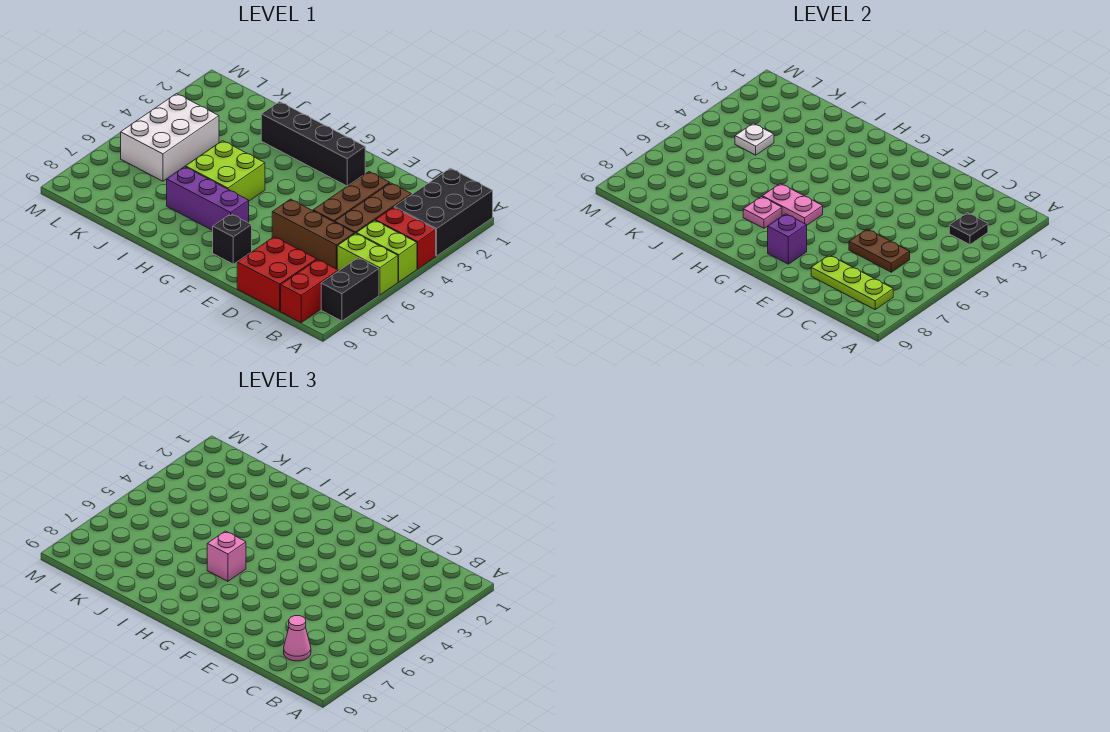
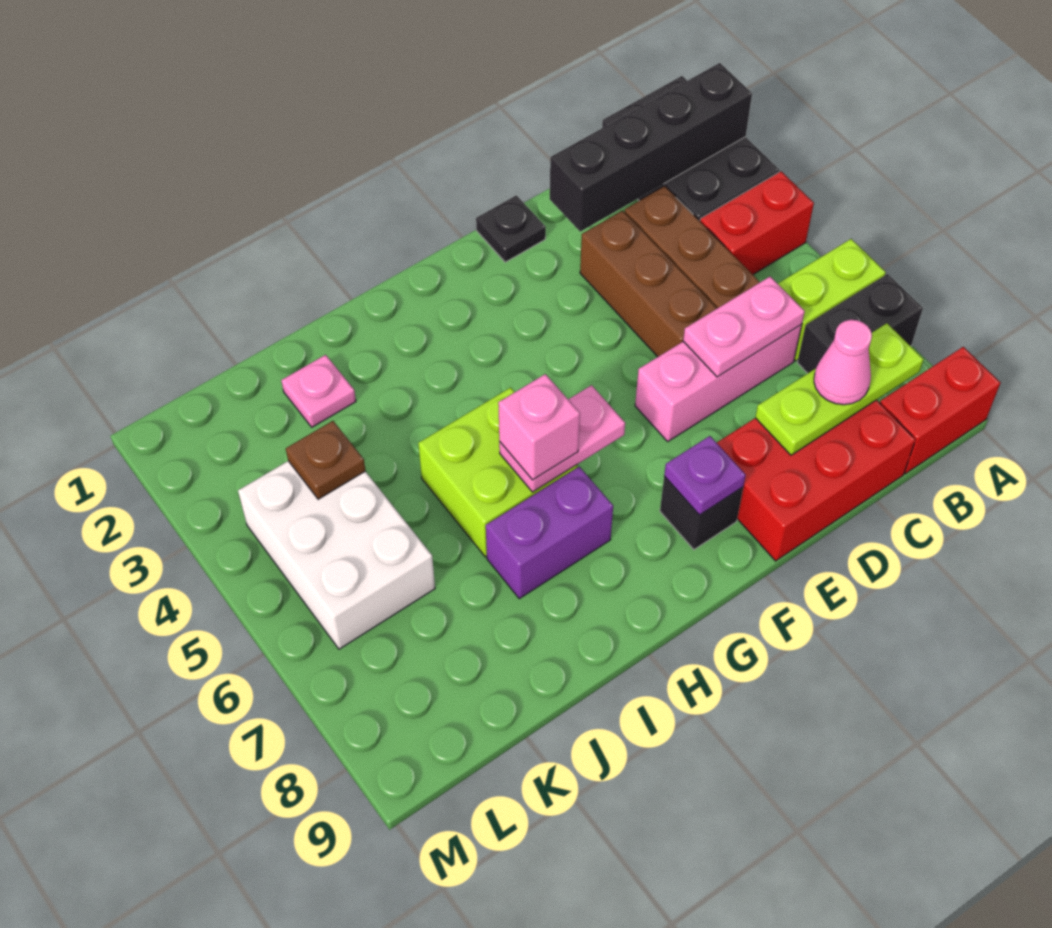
lime brick A5:B5 level 1 -> none
black brick A7:A8 level 1 -> black brick A7:B7 level 1
black plate B3 level 2 -> black plate E1 level 1
red brick B8:B9 level 1 -> red brick A9:B9 level 1
brown brick C6:E6 level 1 -> pink brick C6:E6 level 1
brown plate C6:D6 level 2 -> pink plate C6:D6 level 2
red brick C8:D9 level 1 -> red brick C8:E9 level 1
black brick F2:I2 level 1 -> black brick A2:D2 level 2
purple brick F8 level 2 -> purple plate F8 level 2
purple brick G7:I7 level 1 -> purple brick H7:I7 level 1
pink plate H7 level 2 -> pink plate J2 level 1
white plate K4 level 2 -> brown plate K4 level 2

